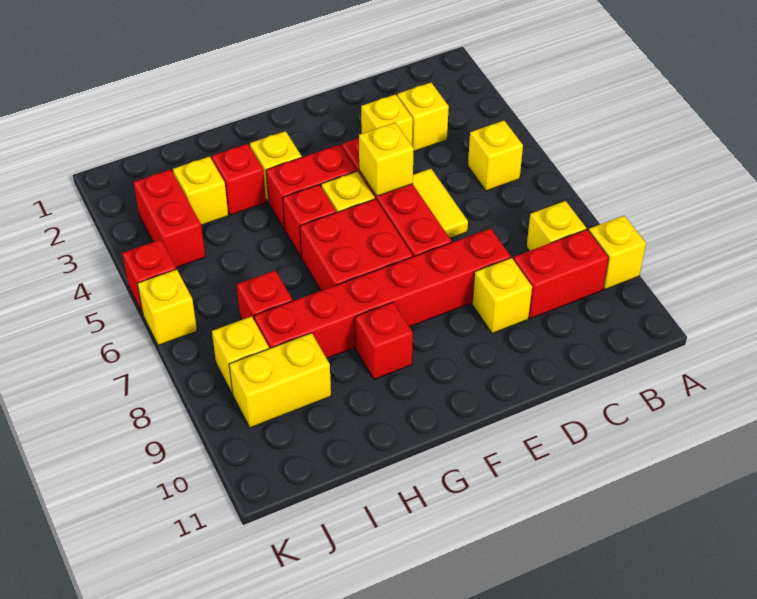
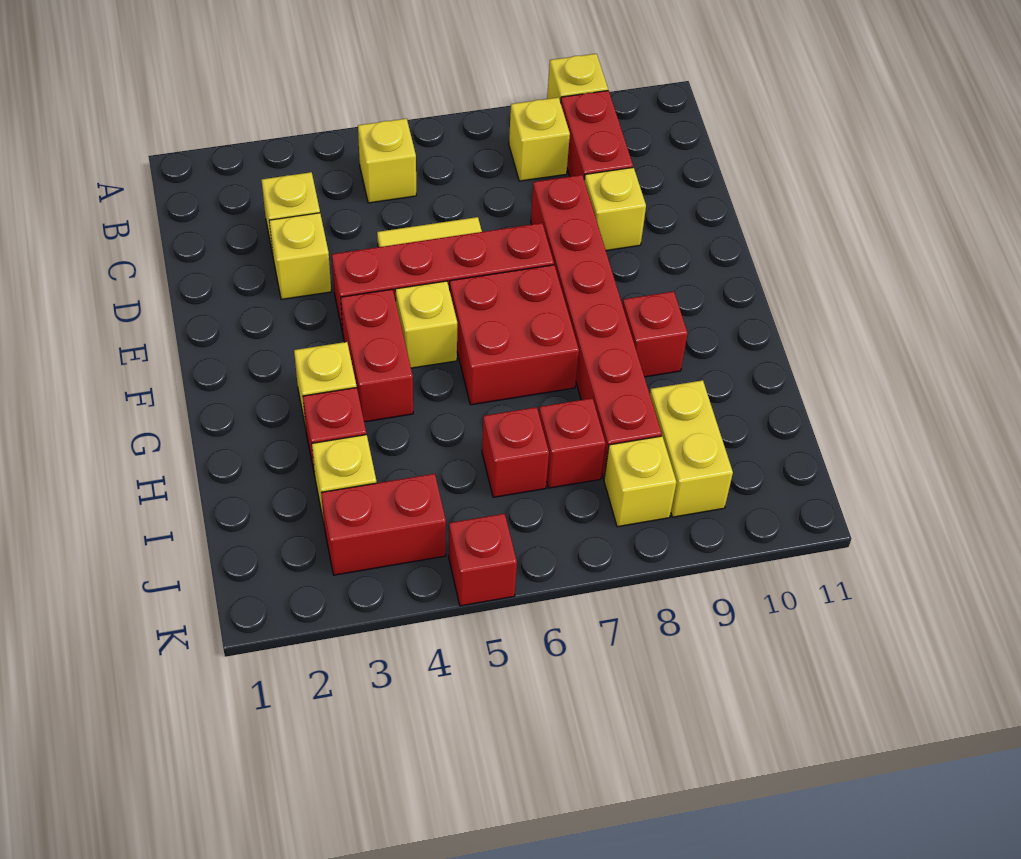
yellow brick E5 level 2 -> none
red brick G5 level 1 -> red brick I6 level 1
yellow brick K6 level 1 -> none

